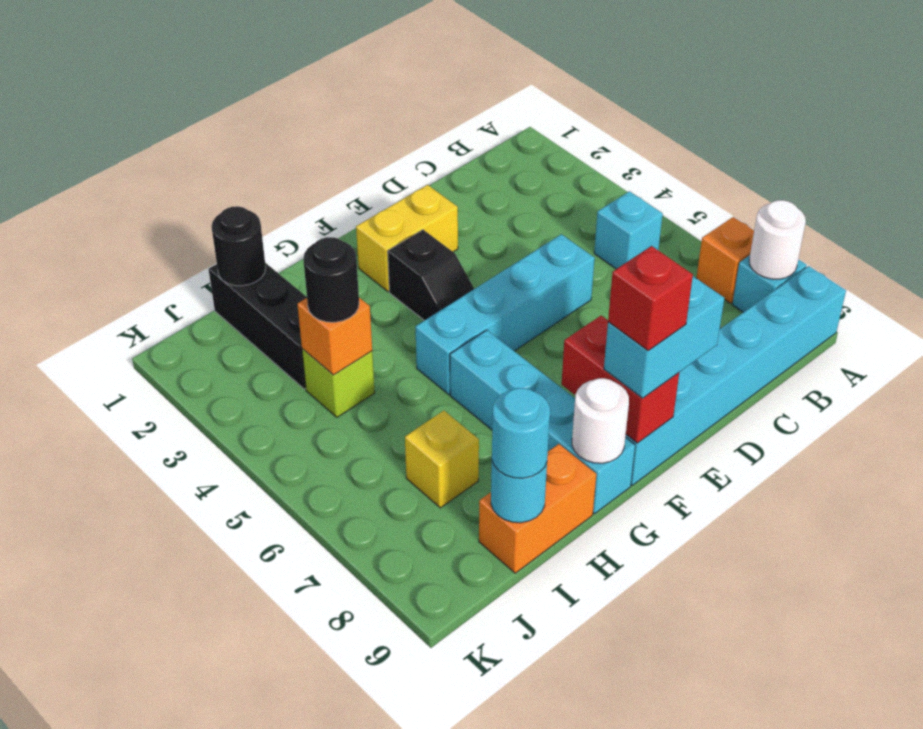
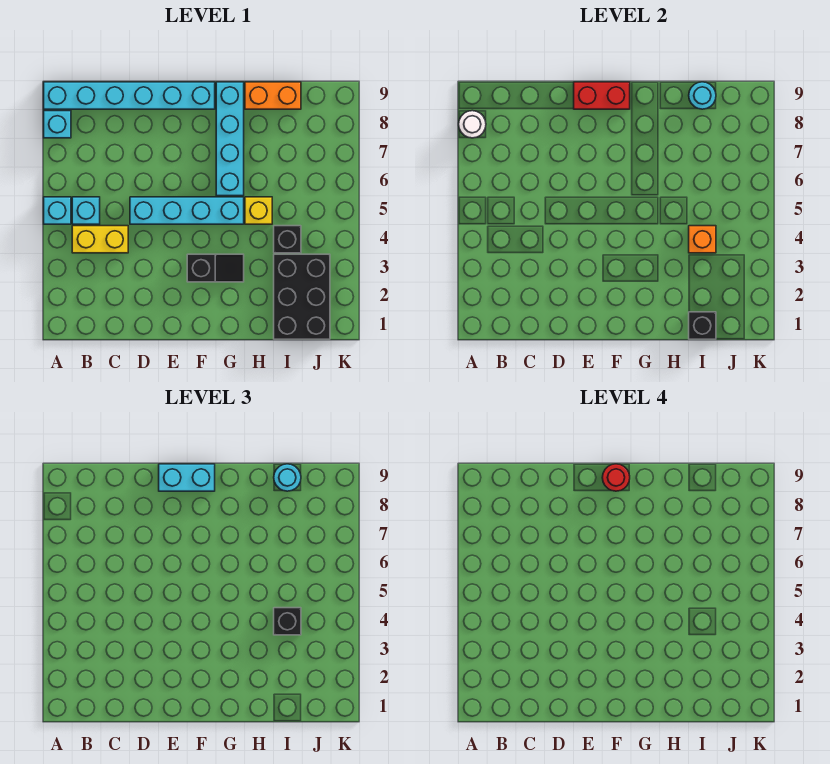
none -> cyan brick A5 level 1
orange brick A7 level 1 -> none
yellow brick E2:F2 level 1 -> yellow brick B4:C4 level 1
black slope F3:F4 level 1 top 3 -> black slope F3:G3 level 1 top F
red brick F8:F9 level 2 -> red brick E9:F9 level 2
red brick F9 level 4 -> red round brick F9 level 4
white round brick G9 level 2 -> none
black brick I1:I3 level 1 -> black brick I1:J3 level 1
black round brick I1 level 2 -> black brick I1 level 2
lime brick I4 level 1 -> black brick I4 level 1
black round brick I4 level 3 -> black brick I4 level 3
yellow brick I7 level 1 -> yellow brick H5 level 1

